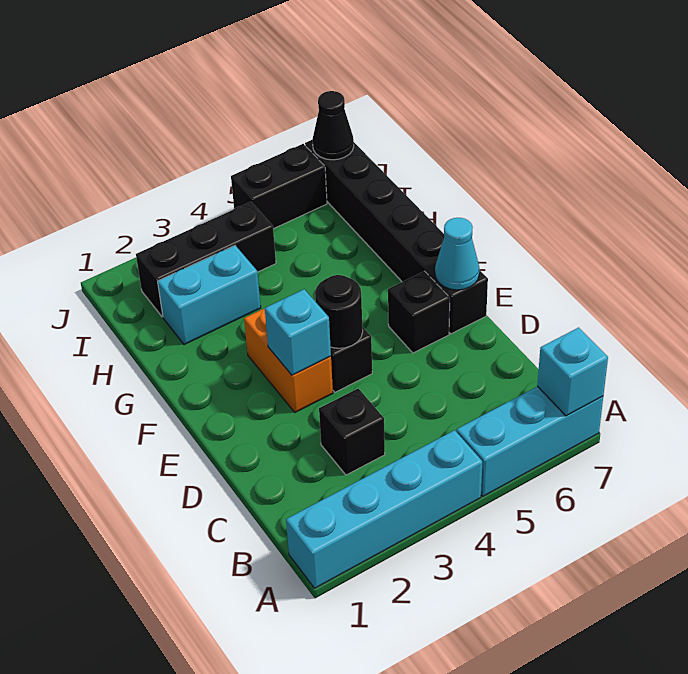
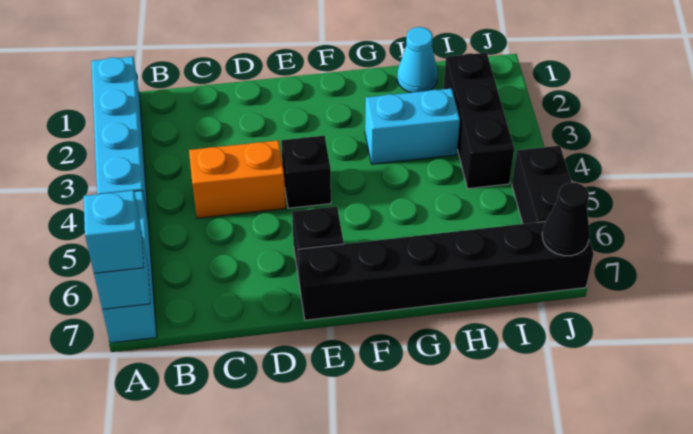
black brick C3 level 1 -> none
orange brick E3:F3 level 1 -> orange brick C4:D4 level 1
cyan brick E3 level 2 -> cyan brick A7 level 3
black round brick E4 level 2 -> none
cyan cone E7 level 2 -> cyan cone H1 level 1
cyan brick H2:H3 level 1 -> cyan brick G3:H3 level 1

